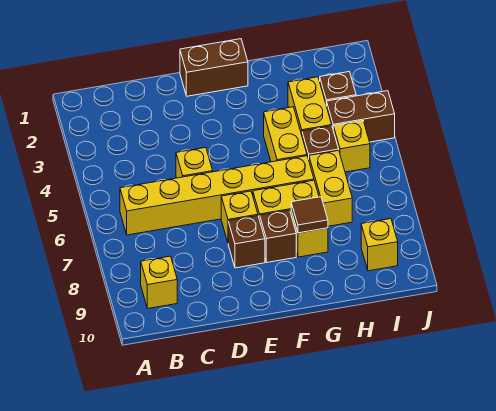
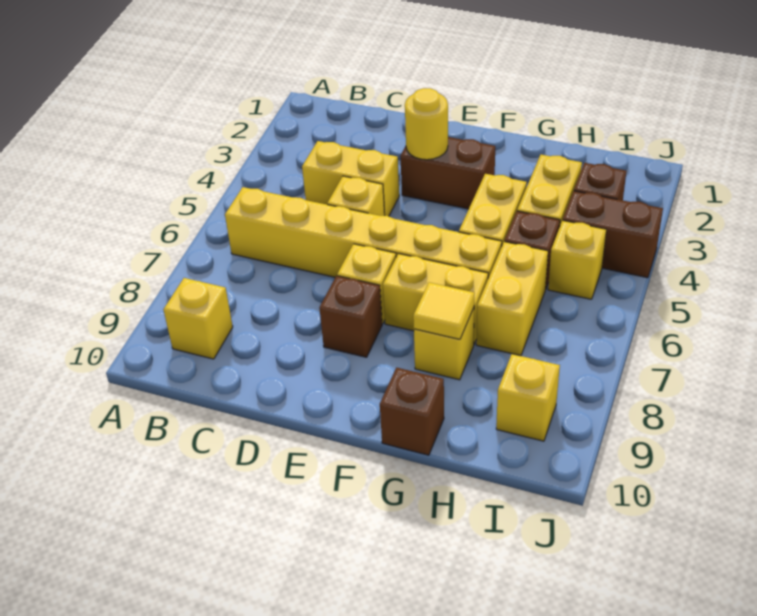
none -> yellow brick C4:D4 level 1
brown brick E1:F1 level 1 -> brown brick E3:F3 level 1
none -> yellow round brick E3 level 2
brown brick F8 level 1 -> brown brick G10 level 1
brown tile G8 level 2 -> yellow tile G8 level 2

